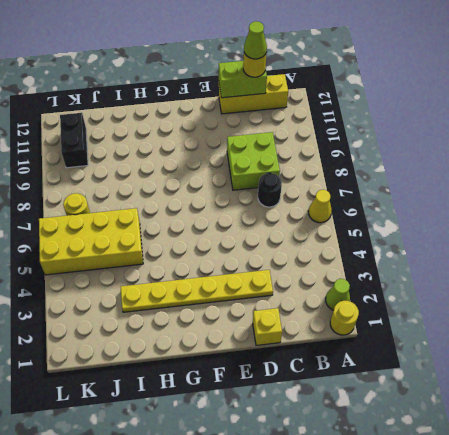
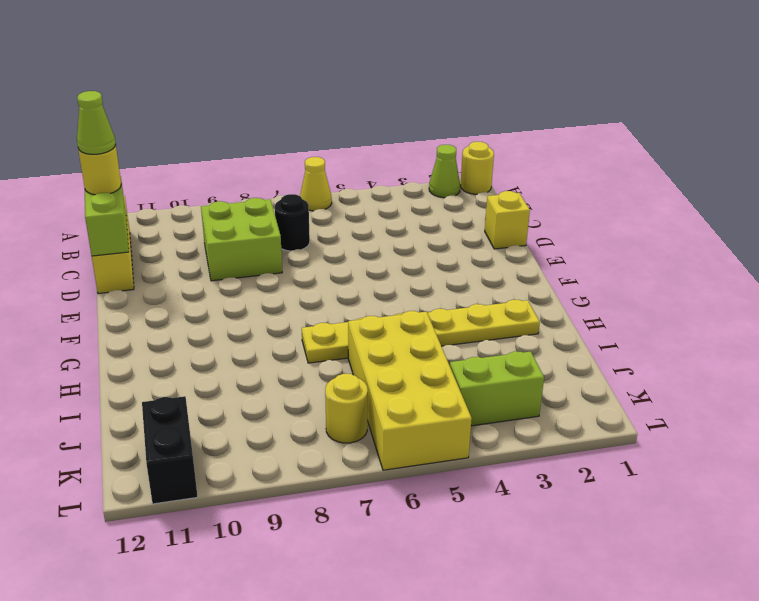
yellow plate D3:I3 level 1 -> yellow plate H2:H7 level 1
none -> lime brick K3:K4 level 1
black brick K10:K11 level 1 -> black brick K11:L11 level 1

